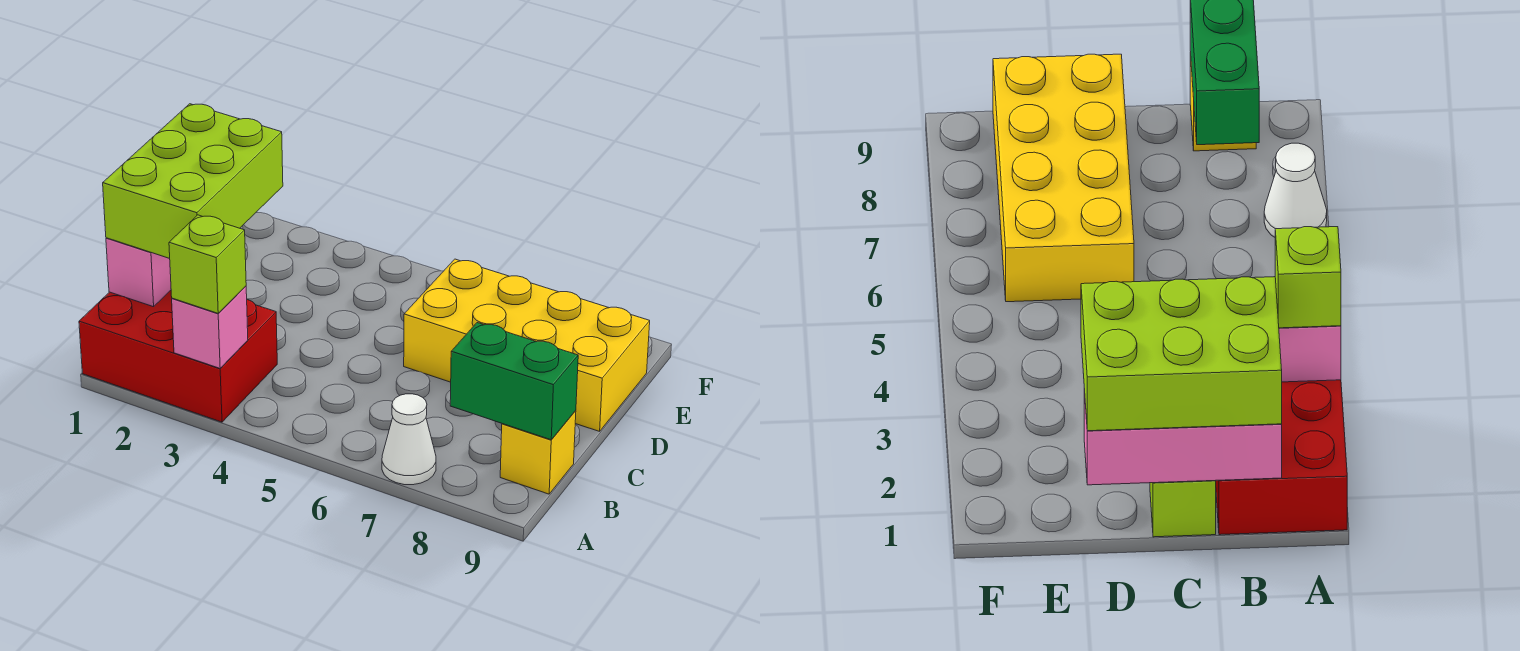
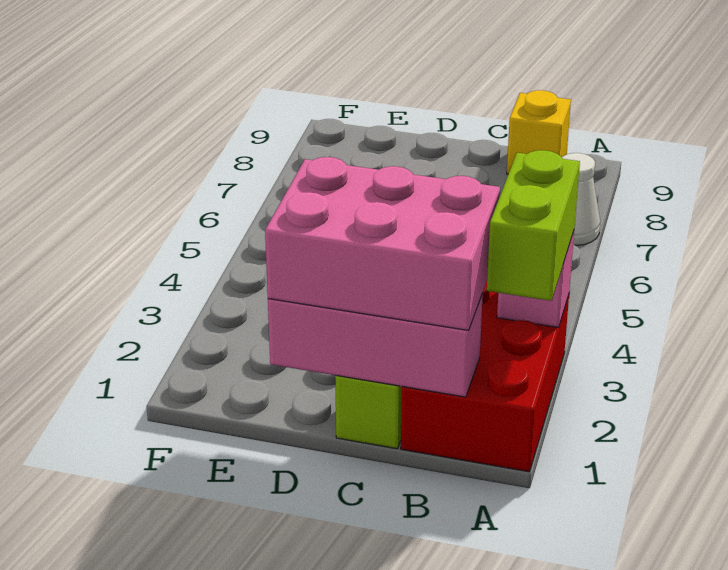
lime brick A3 level 3 -> lime brick A2:A3 level 3
lime brick B1:D2 level 3 -> pink brick B1:D2 level 3
green brick B8:B9 level 2 -> none
yellow brick D6:E9 level 1 -> none

